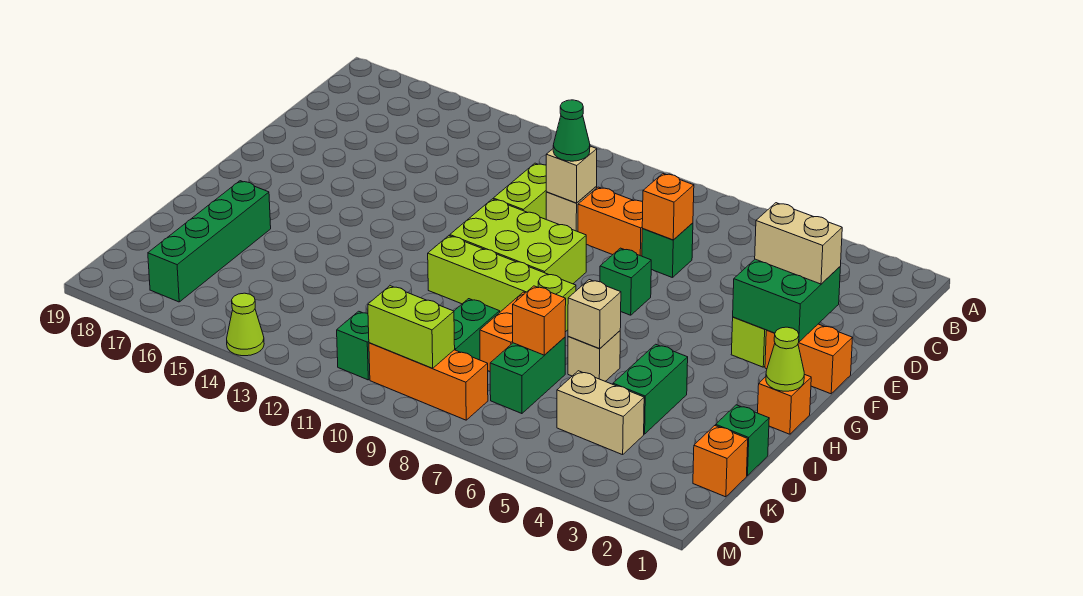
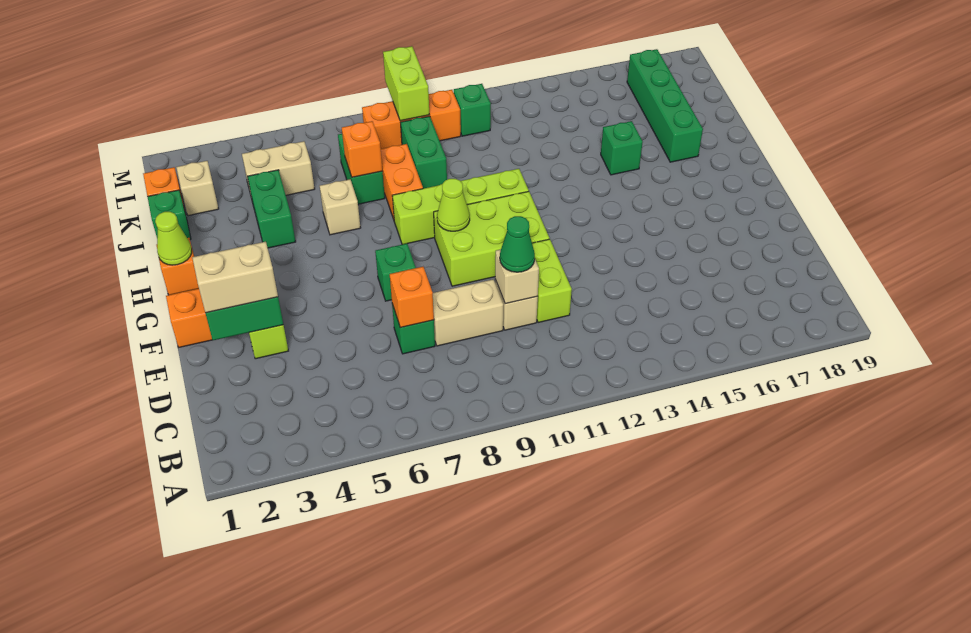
orange brick D8:D9 level 1 -> tan brick D8:D9 level 1
tan brick I6 level 2 -> tan brick K2 level 1
none -> green brick I15 level 1
lime brick L9:L10 level 2 -> lime brick L9:M9 level 2
lime cone M14 level 1 -> lime cone G9 level 2

